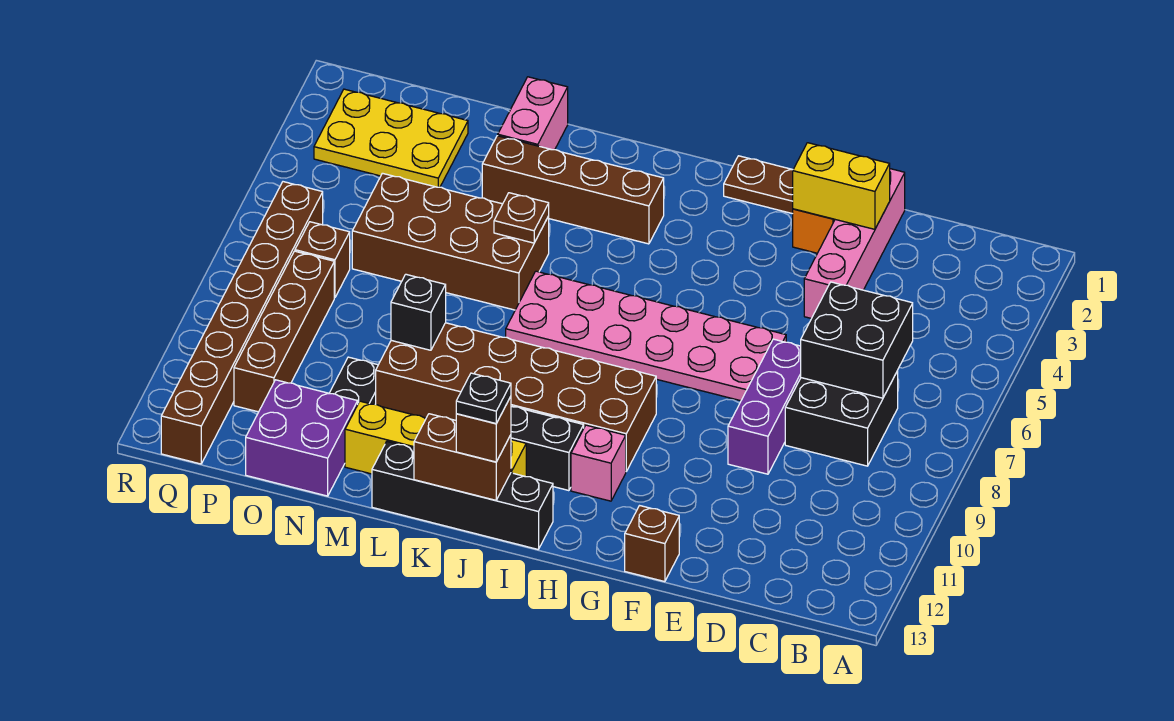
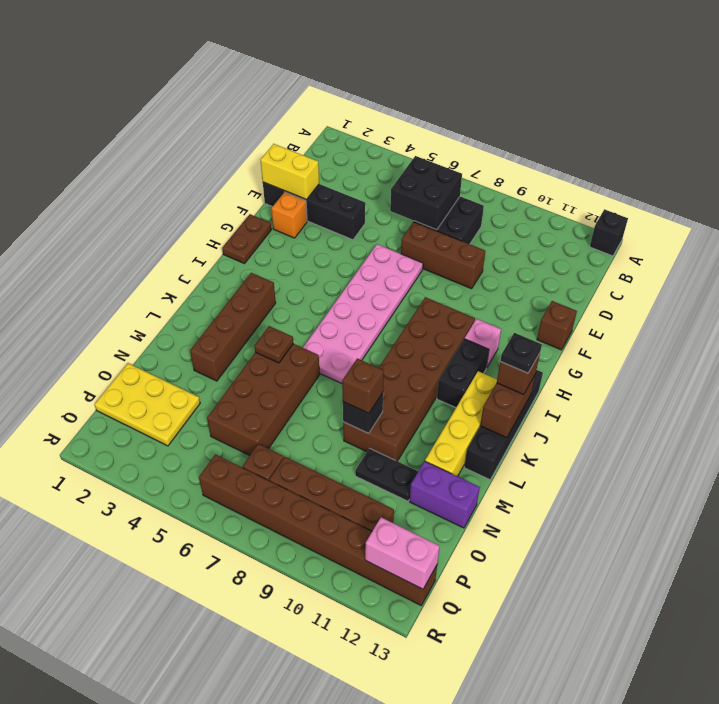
none -> black brick A13 level 1
pink brick E1:E4 level 1 -> black brick E1:E4 level 1
yellow brick E2:F2 level 2 -> yellow brick E1:E2 level 2
purple brick E7:E9 level 1 -> brown brick E7:E9 level 1
pink brick M1:M2 level 1 -> pink brick Q12:Q13 level 2
none -> brown brick M9 level 3
purple brick N12:O13 level 1 -> purple brick N12:N13 level 1
yellow plate O2:Q3 level 1 -> yellow plate O1:P3 level 1

